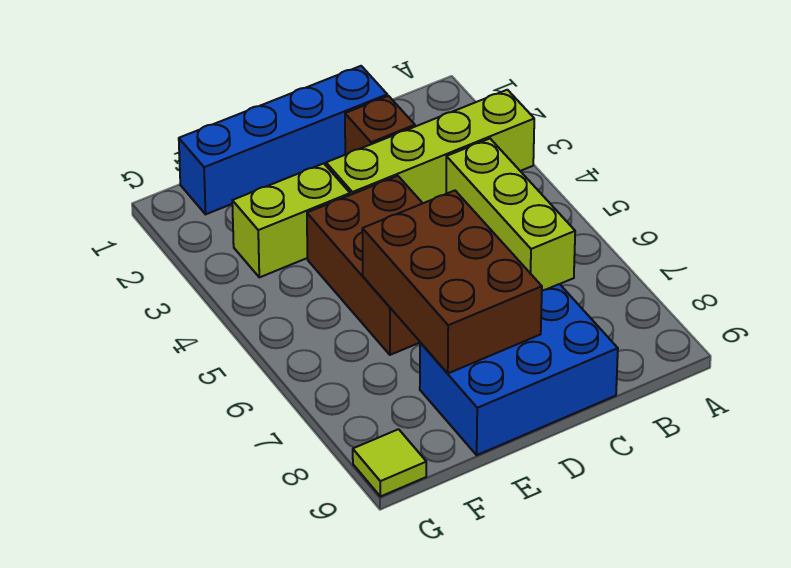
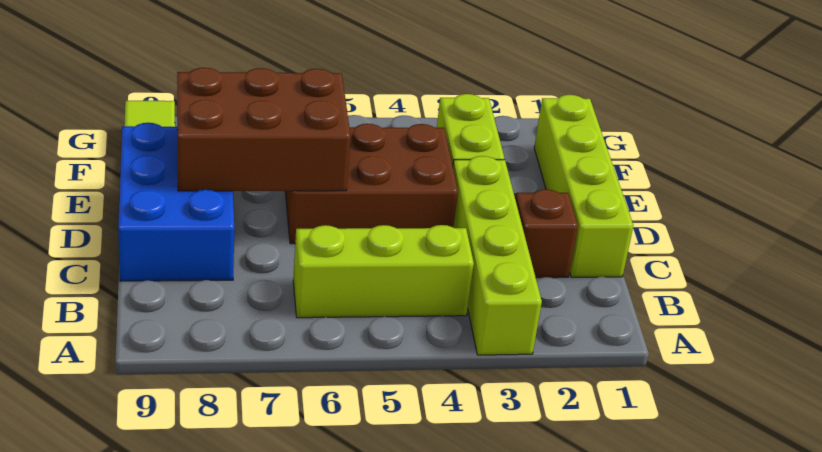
blue brick C1:F1 level 1 -> lime brick C1:F1 level 1

